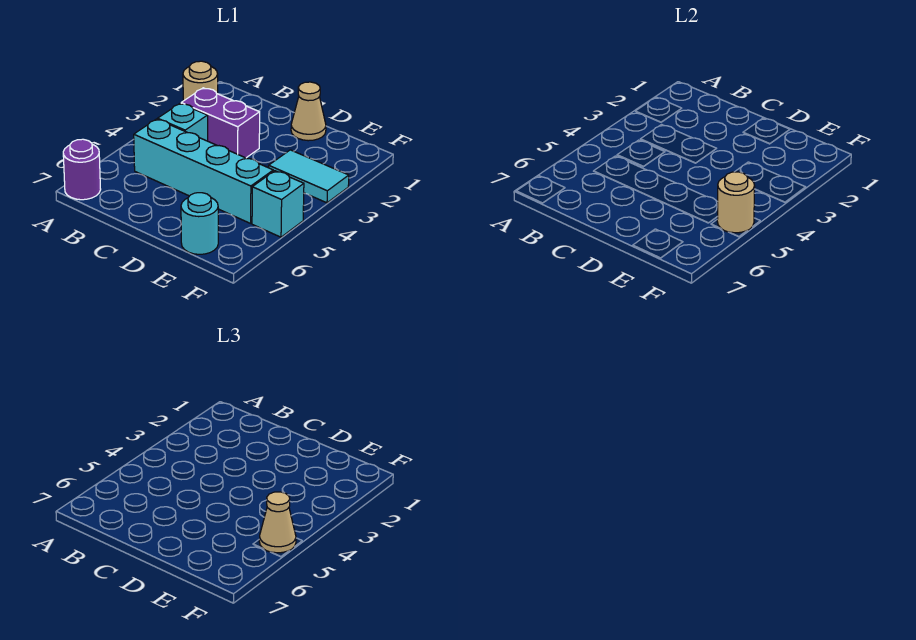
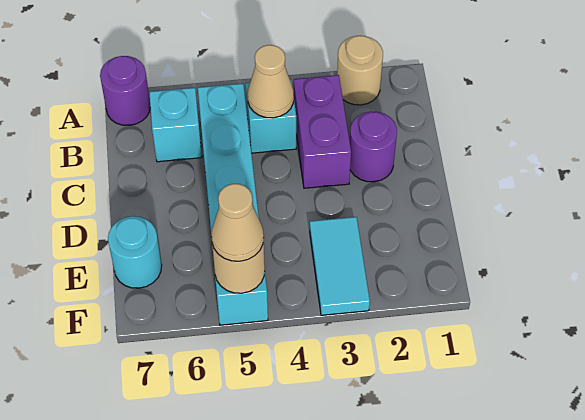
none -> cyan brick B6 level 1
none -> purple round brick C2 level 1
tan cone D1 level 1 -> tan cone B4 level 2

